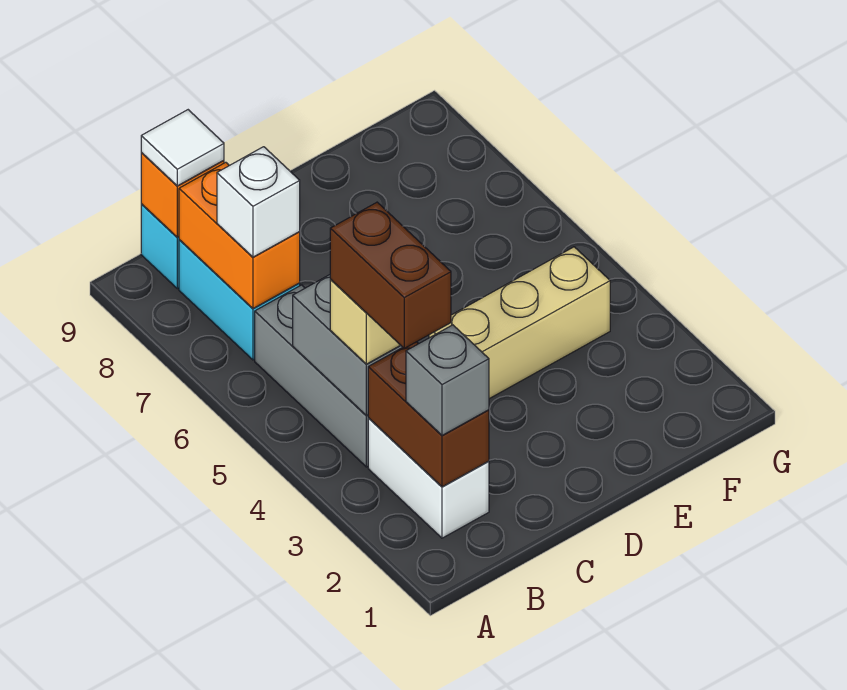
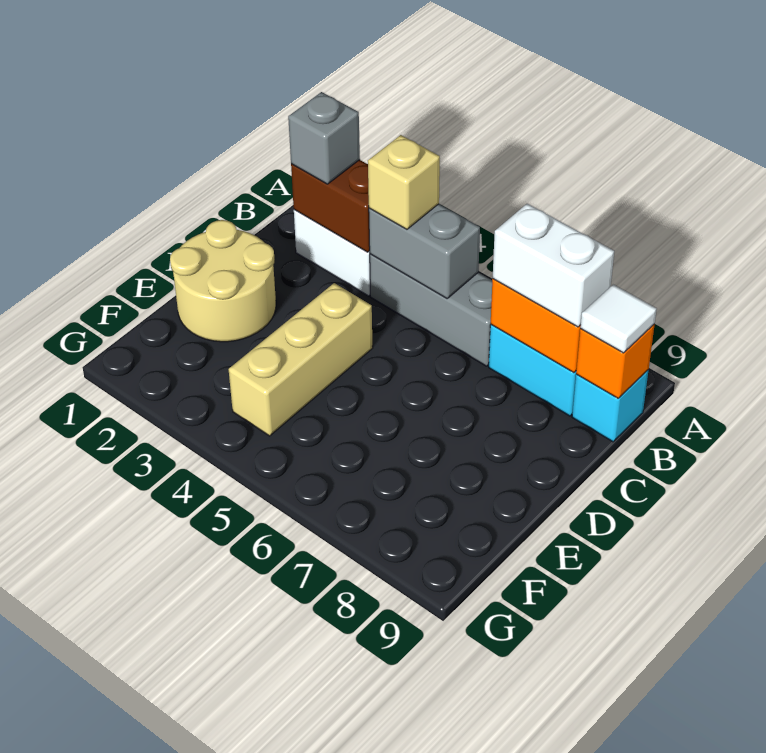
brown brick B3:B4 level 4 -> none
white brick B7 level 3 -> white brick B7:B8 level 3
none -> tan round brick D1:E2 level 1

